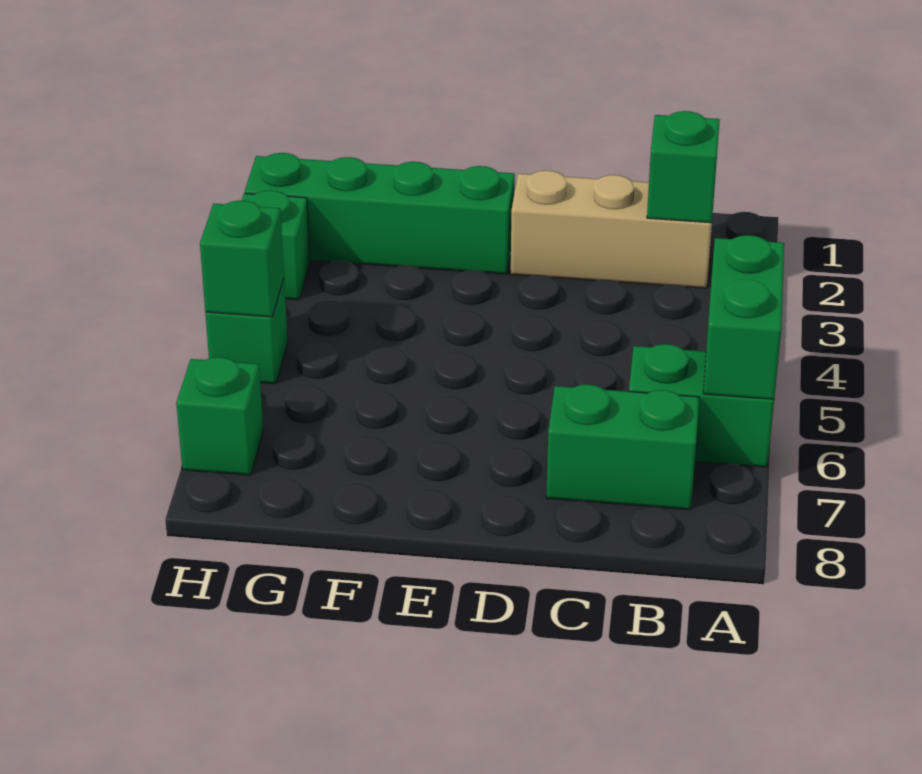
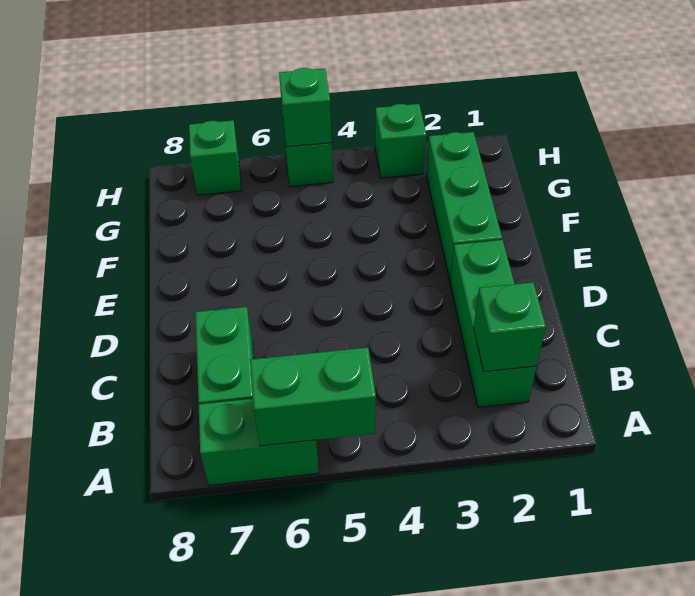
green brick A6:B6 level 1 -> green brick A6:A7 level 1
tan brick B2:D2 level 1 -> green brick B2:D2 level 1
green brick E2:H2 level 1 -> green brick E2:G2 level 1

